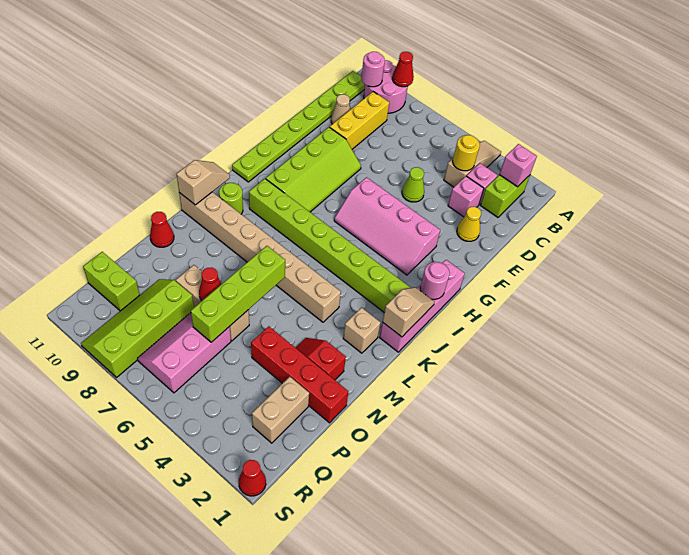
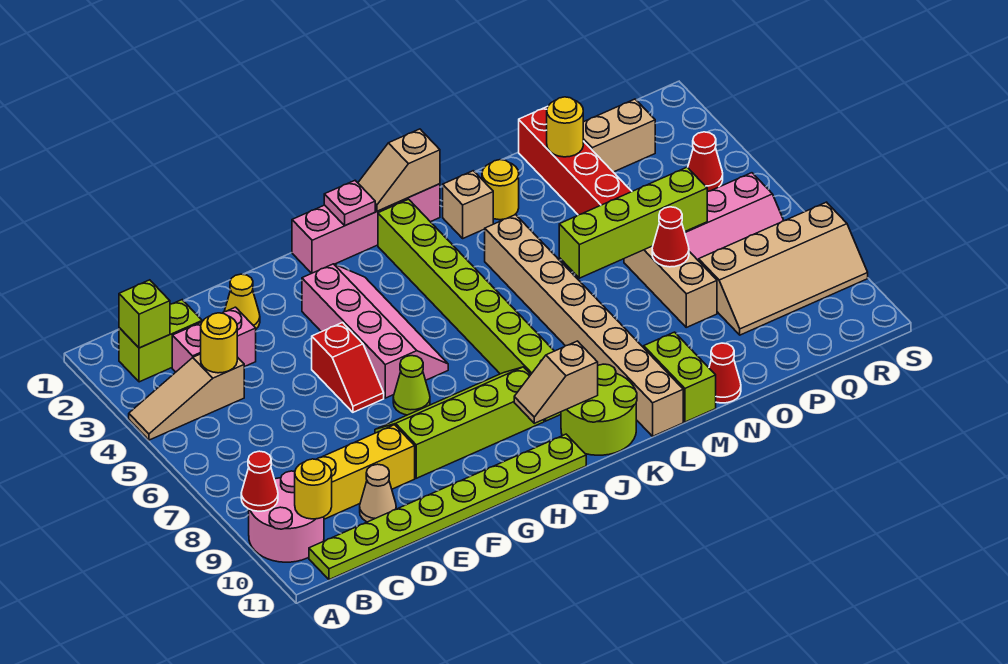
pink brick B2 level 2 -> lime brick B2 level 2
pink round brick B10 level 2 -> yellow round brick B10 level 2
lime cone E5 level 1 -> lime cone G7 level 1
pink round brick I1 level 2 -> pink plate I1 level 2
lime round brick K10 level 1 -> lime round brick J10:K11 level 1
tan slope K11:L11 level 2 top L -> tan slope I10:J10 level 2 top J
none -> yellow round brick M2 level 1
red slope N2:N3 level 1 top 2 -> red slope F5:F6 level 1 top 5
none -> yellow round brick O2 level 2
lime slope P8:S9 level 1 top 8 -> tan slope P8:S9 level 1 top 8
lime brick Q10:Q11 level 1 -> lime brick M10:M11 level 1
red cone S1 level 1 -> red cone R4 level 1

